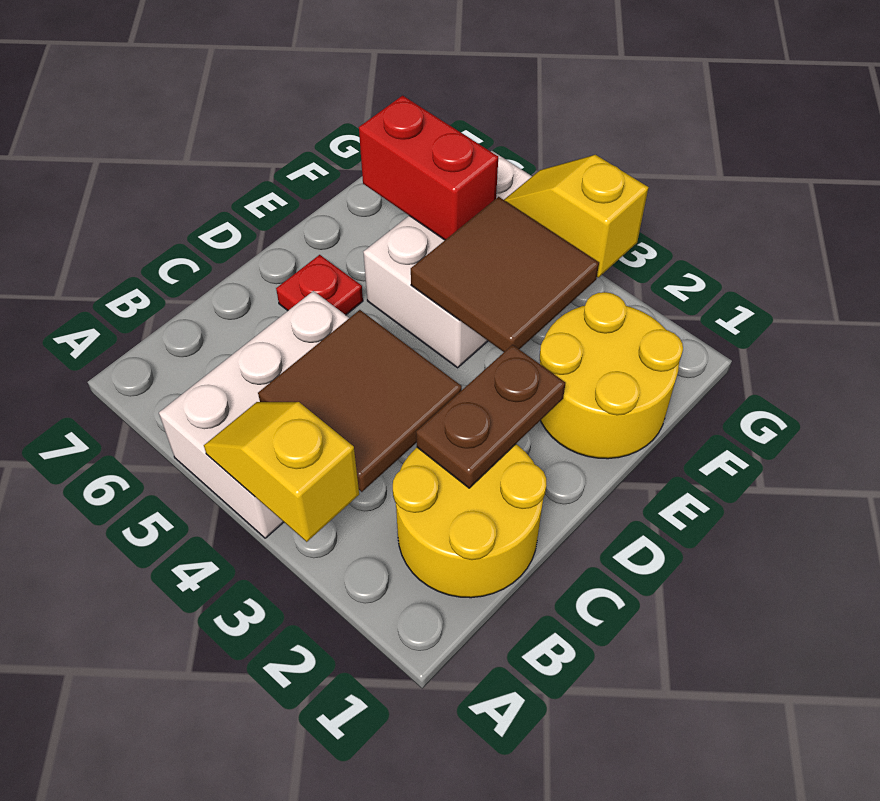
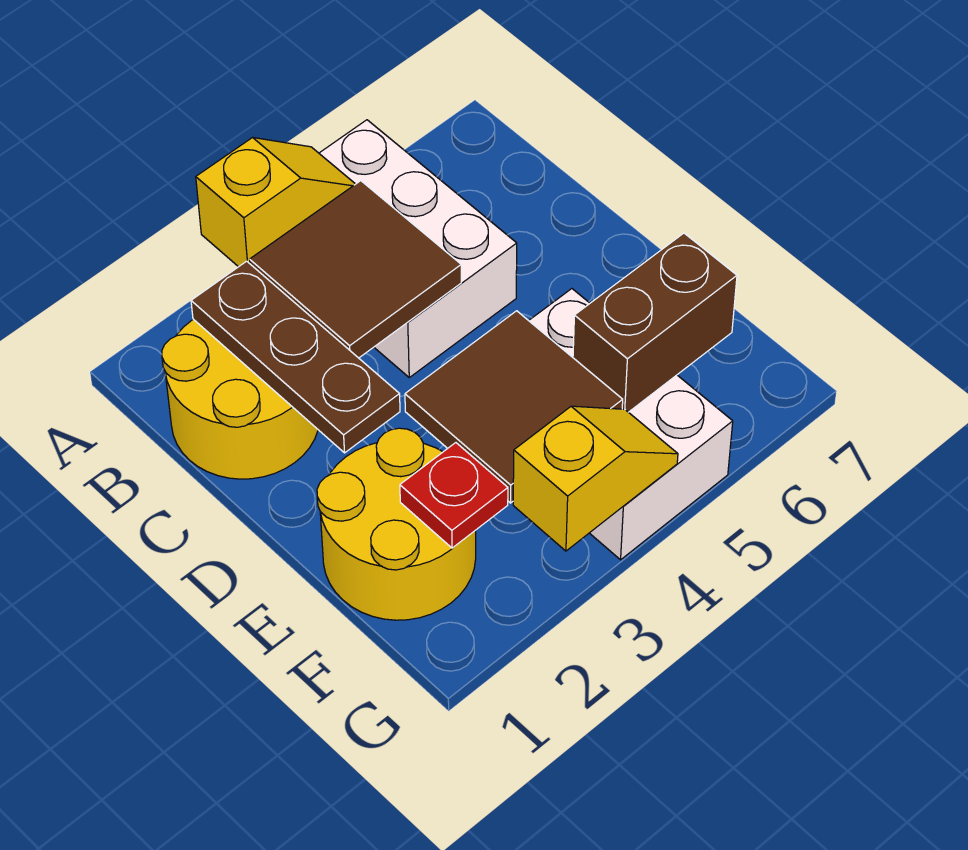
brown plate C2:D2 level 2 -> brown plate B2:D2 level 2
red plate D6 level 1 -> red plate F2 level 2
red brick F5:F6 level 2 -> brown brick F5:F6 level 2

